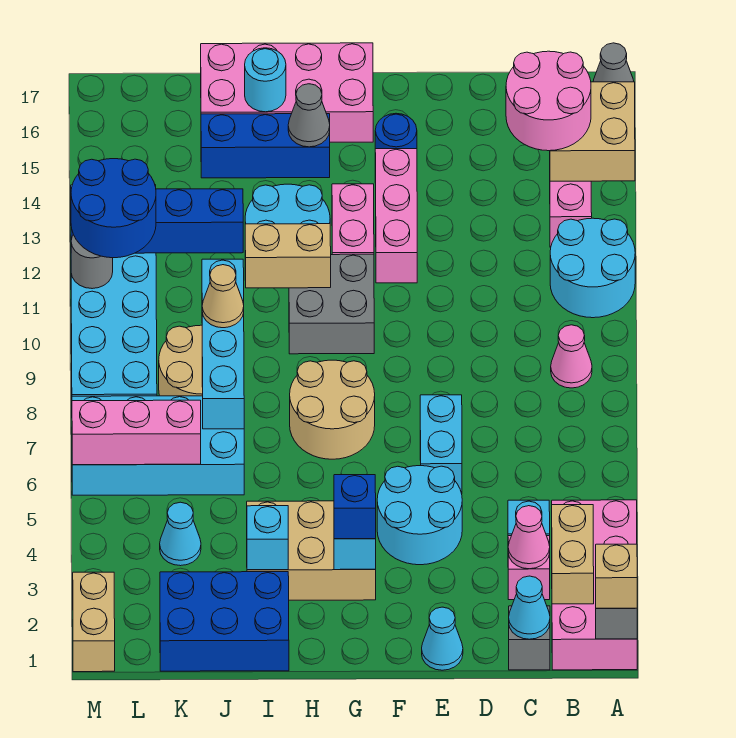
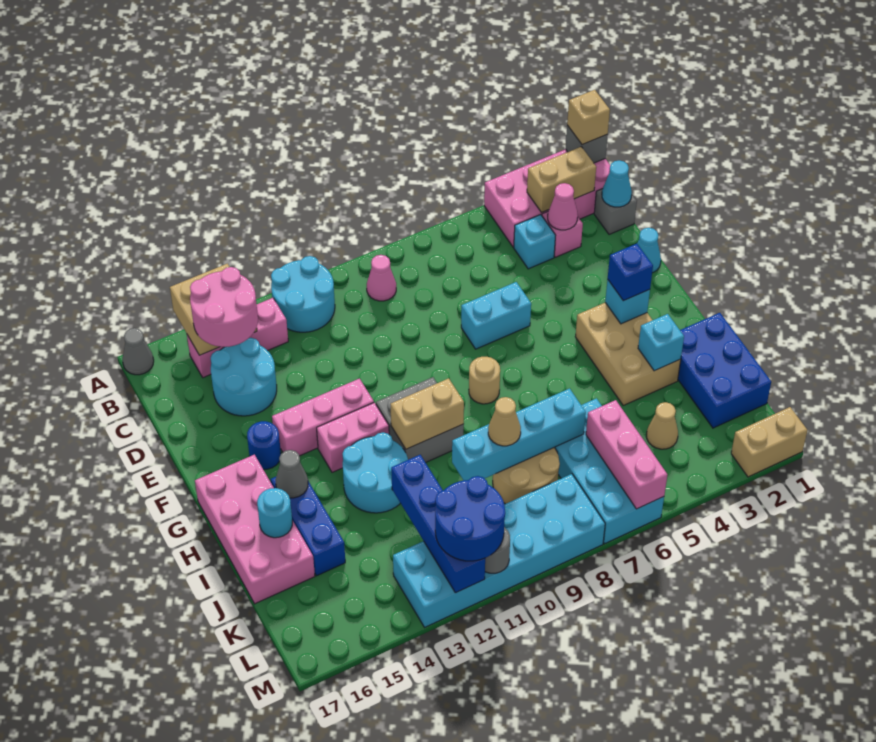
cyan round brick E4:F5 level 1 -> cyan round brick C14:D15 level 1
tan round brick G7:H8 level 1 -> tan round brick G8 level 1
tan brick H11:I11 level 2 -> tan brick H10:H11 level 2
cyan cone K4 level 1 -> tan cone K4 level 1

